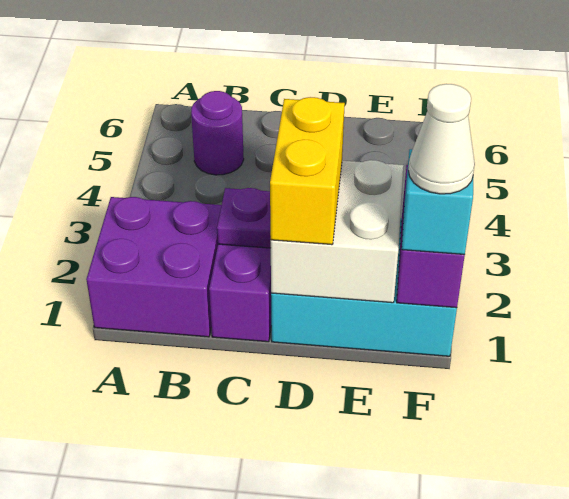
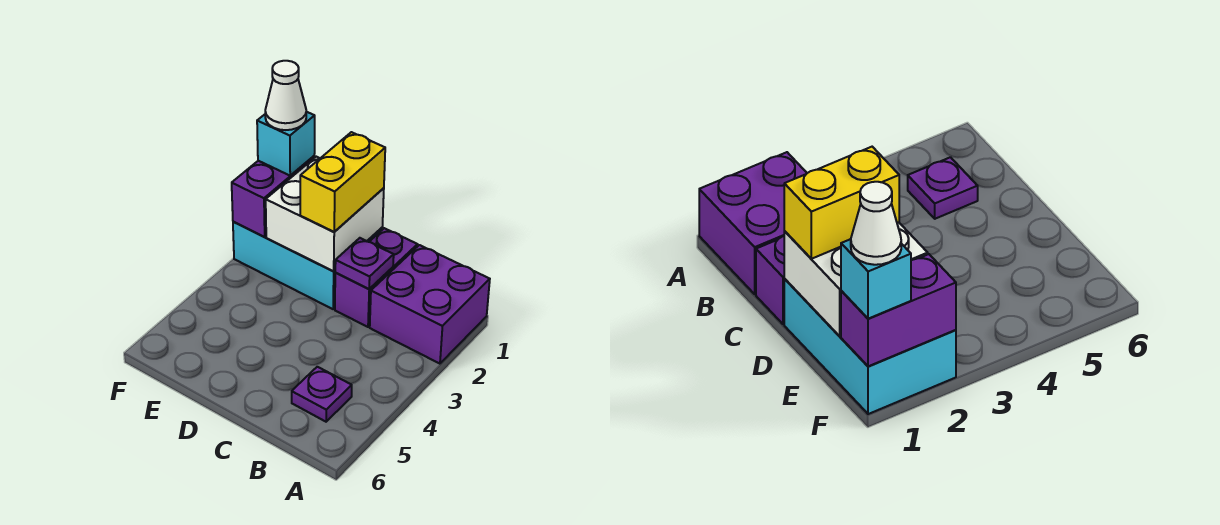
purple round brick B5 level 1 -> purple plate B5 level 1

